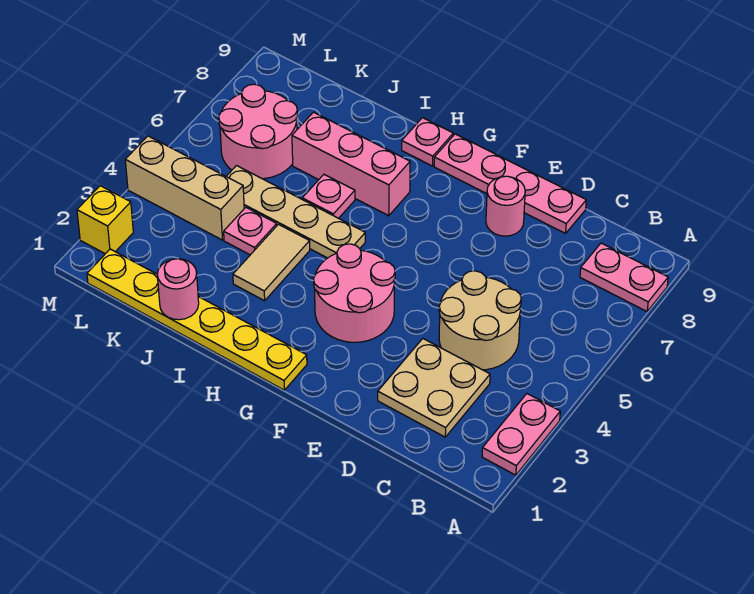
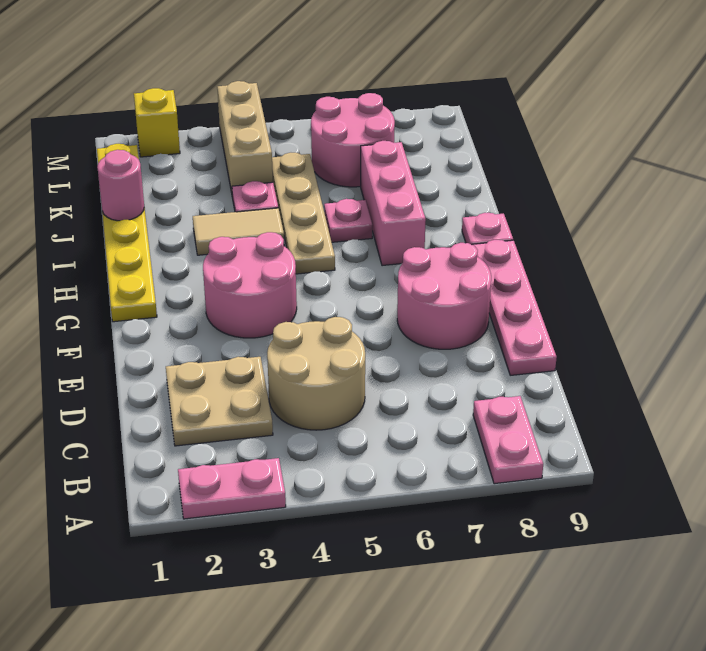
pink round brick E8 level 1 -> pink round brick E7:F8 level 1

